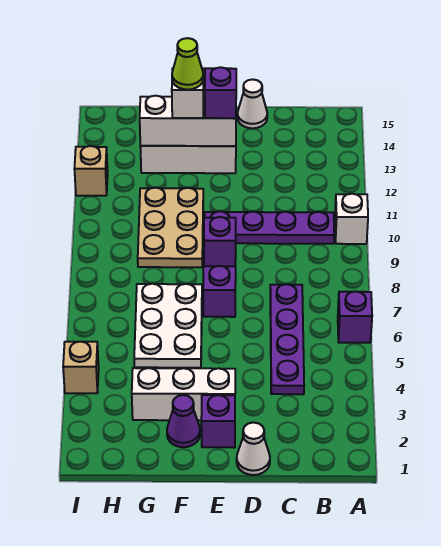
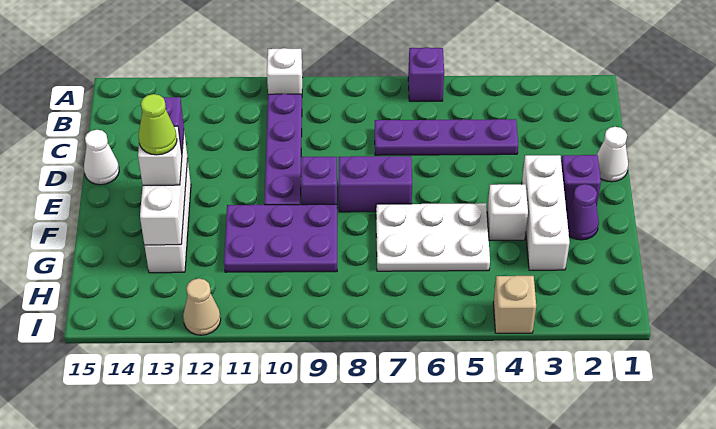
purple brick E7 level 1 -> purple brick E7:E8 level 1
none -> white brick F4 level 1
tan plate F9:G11 level 1 -> purple plate F9:G11 level 1
tan brick I12 level 1 -> tan cone I12 level 1

